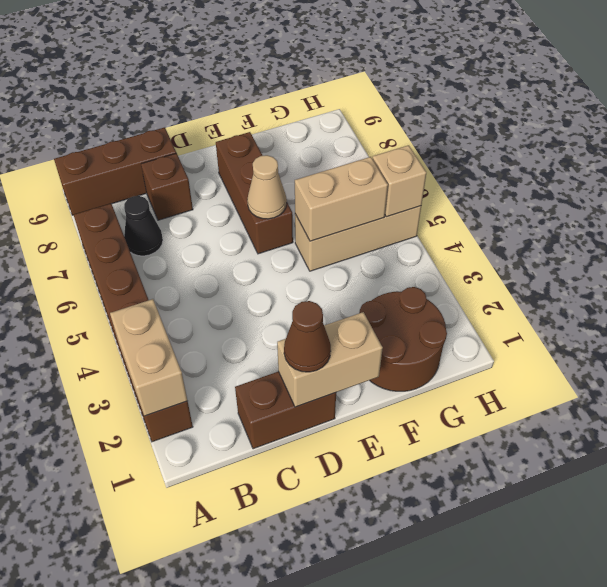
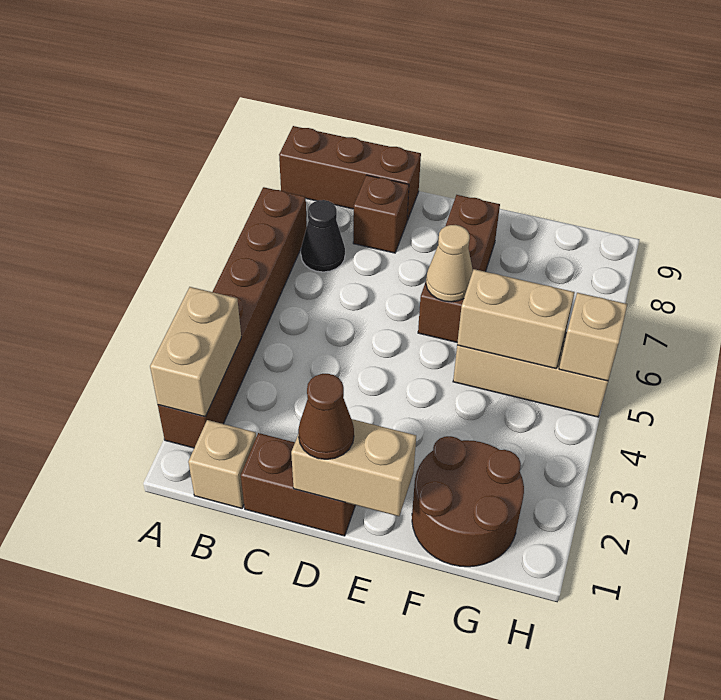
none -> tan brick B1 level 1

